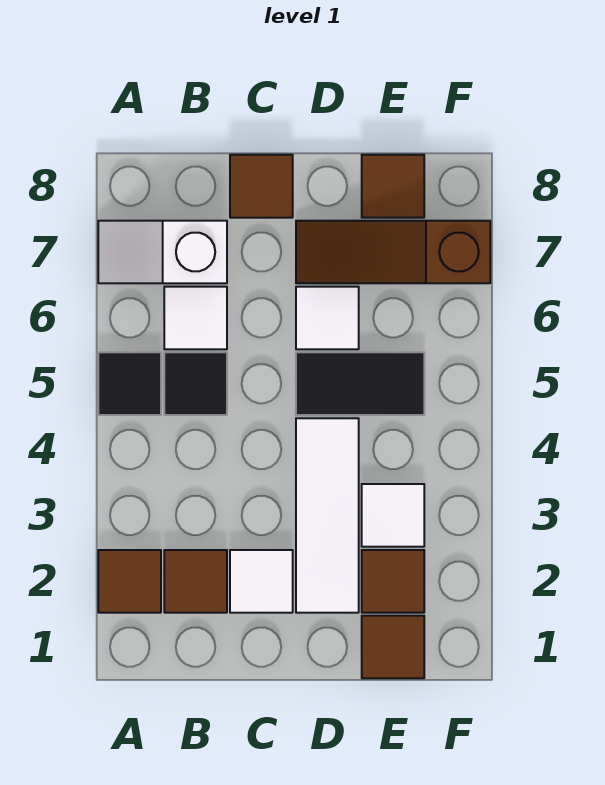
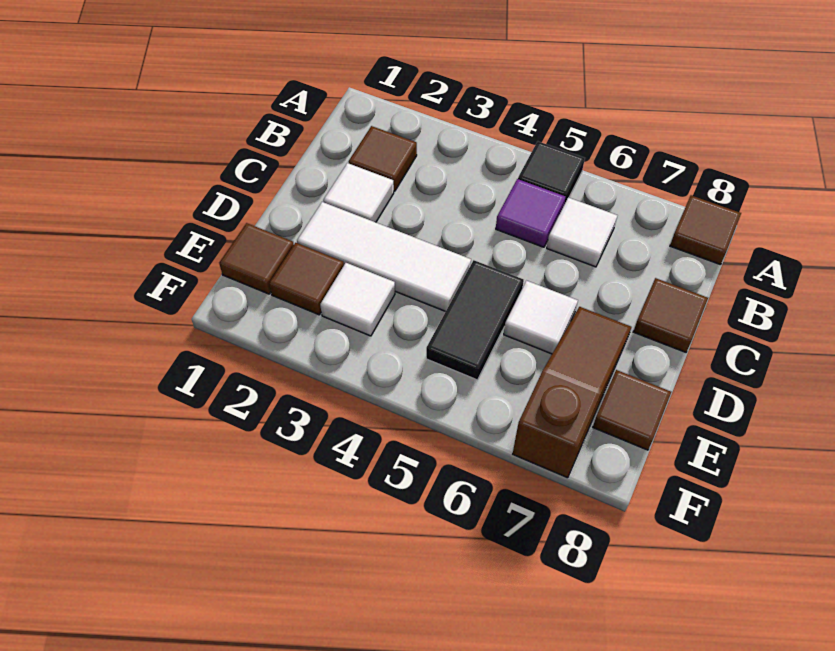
brown tile A2 level 1 -> brown tile A8 level 1
white slope A7:B7 level 1 top B -> none
black tile B5 level 1 -> purple tile B5 level 1

